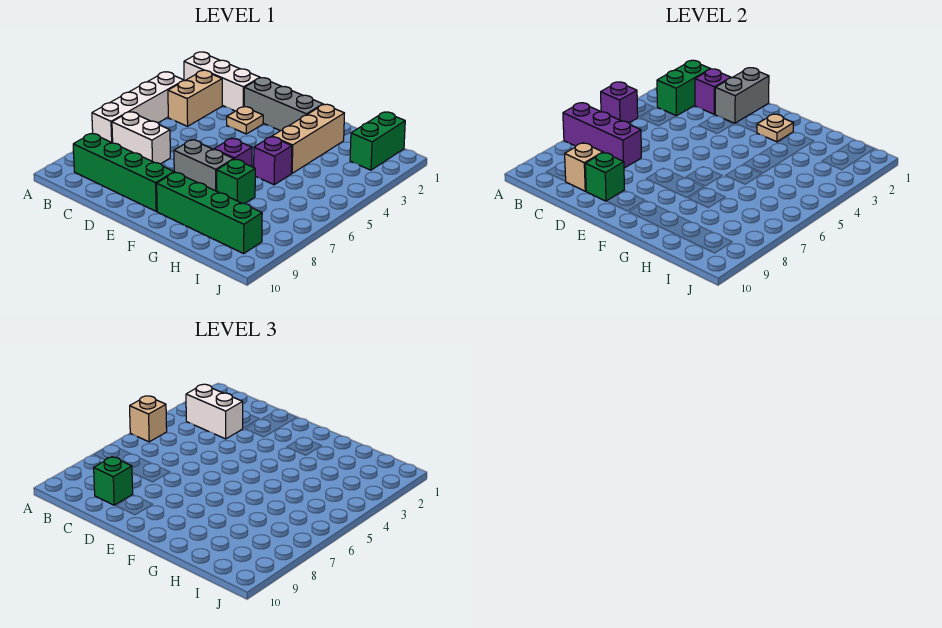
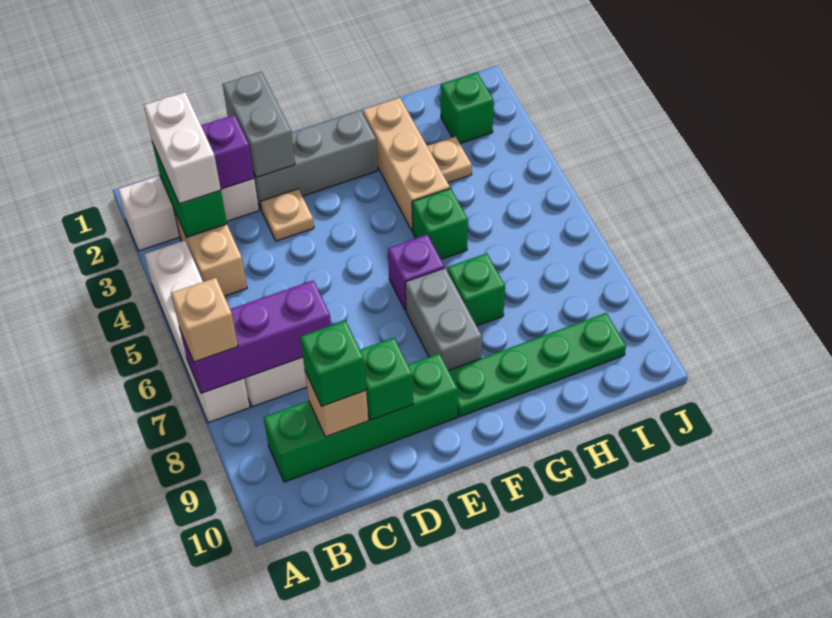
purple brick A5 level 2 -> none
tan brick A5 level 3 -> tan brick A7 level 3
white brick B3:C3 level 3 -> white brick B2:B3 level 3
grey brick E7:F7 level 1 -> grey brick F7:F8 level 1
tan plate F2 level 2 -> tan plate H3 level 1
green brick F9:I9 level 1 -> green plate F9:I9 level 1
purple brick G5 level 1 -> green brick G5 level 1
green brick I1:I2 level 1 -> green brick I2 level 1

